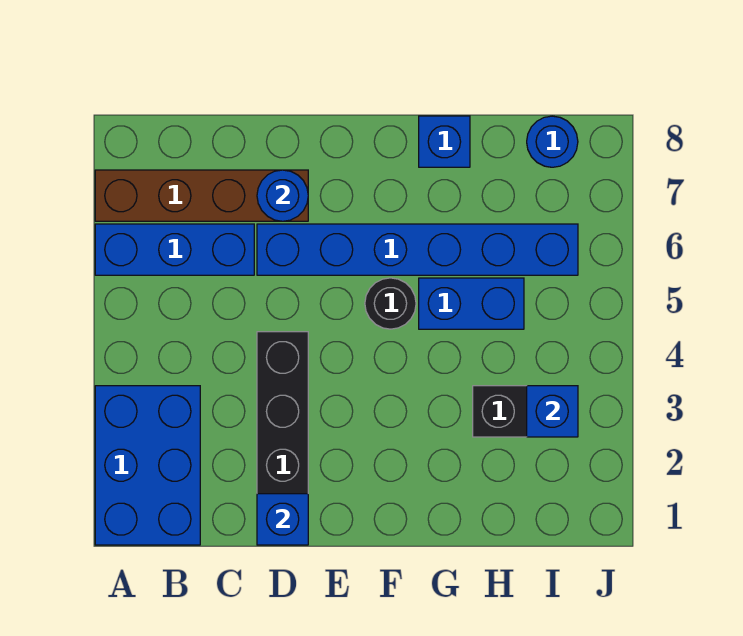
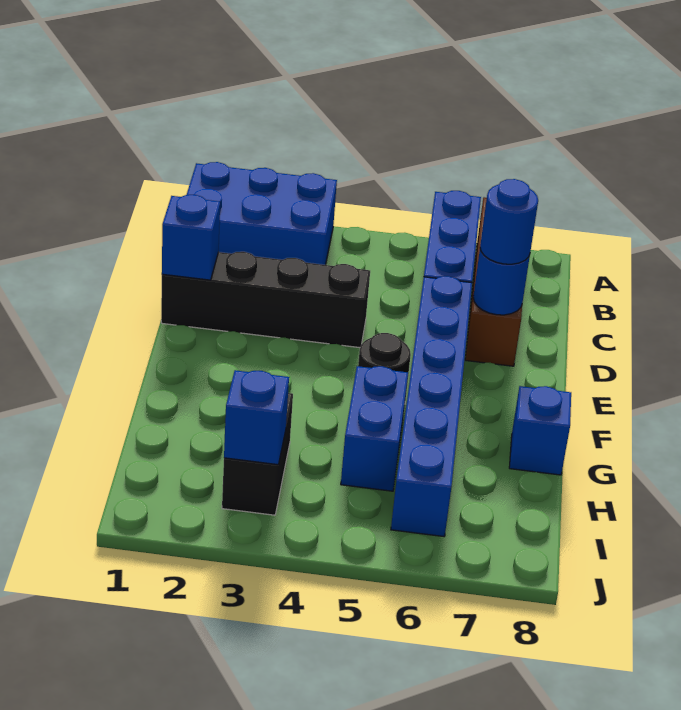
blue round brick I8 level 1 -> blue round brick D7 level 3

